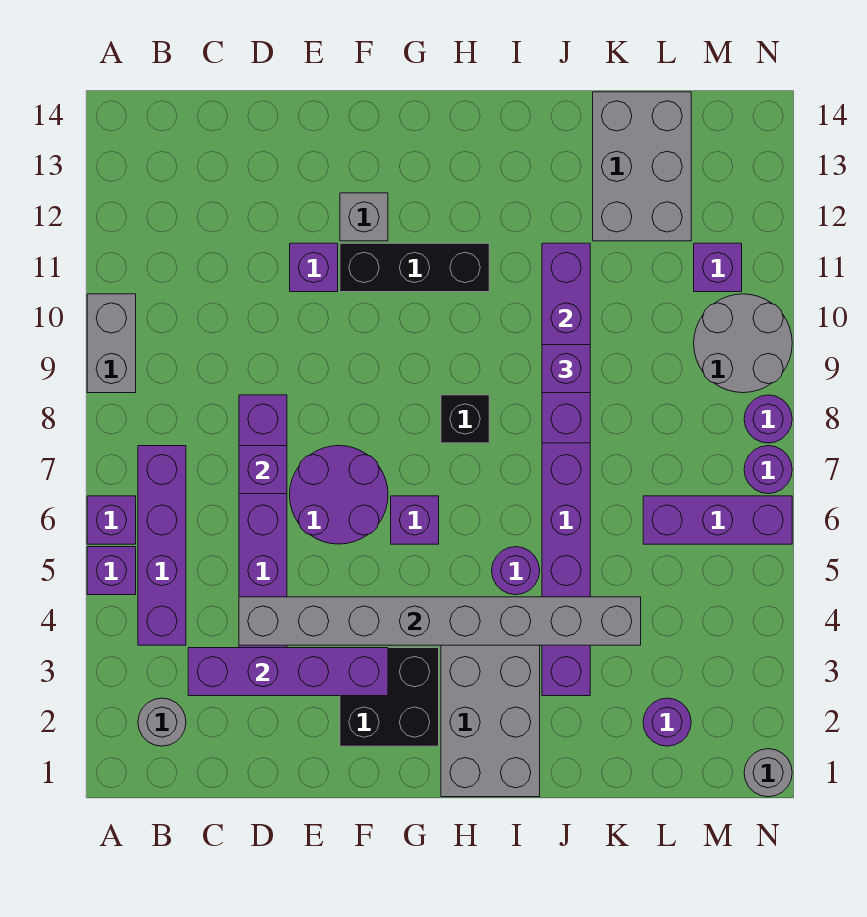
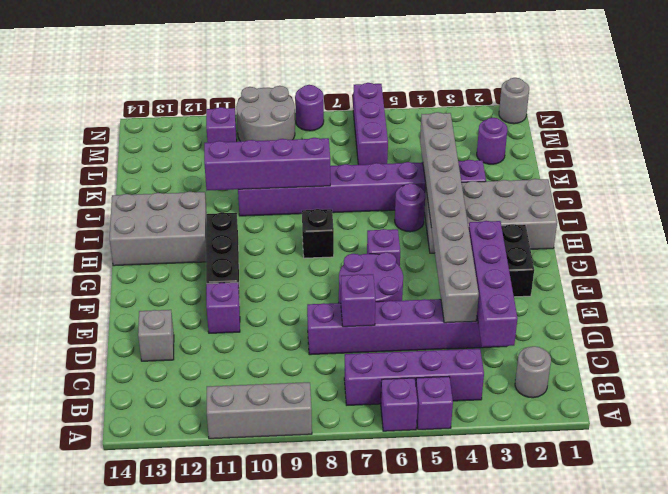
grey brick A9:A10 level 1 -> grey brick A9:A11 level 1
grey brick F12 level 1 -> grey brick D13 level 1
purple brick J9 level 3 -> none
grey brick K12:L14 level 1 -> grey brick H12:I14 level 1
purple round brick N7 level 1 -> none

